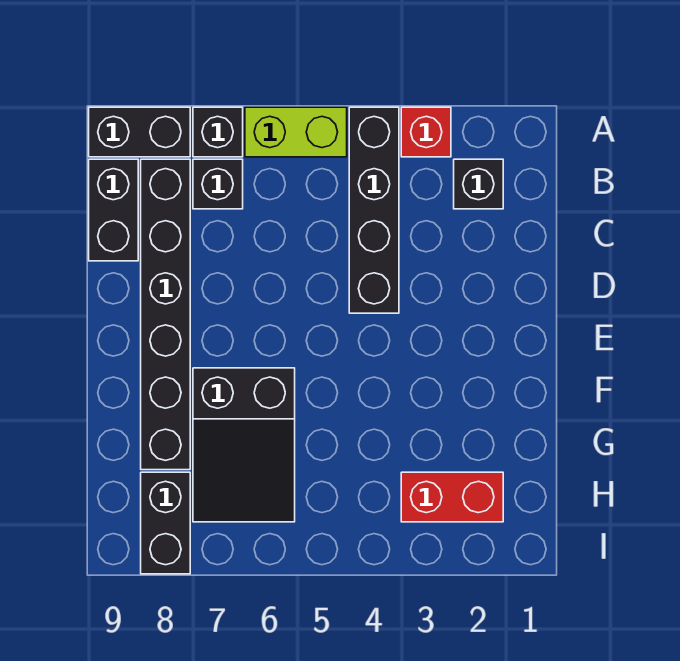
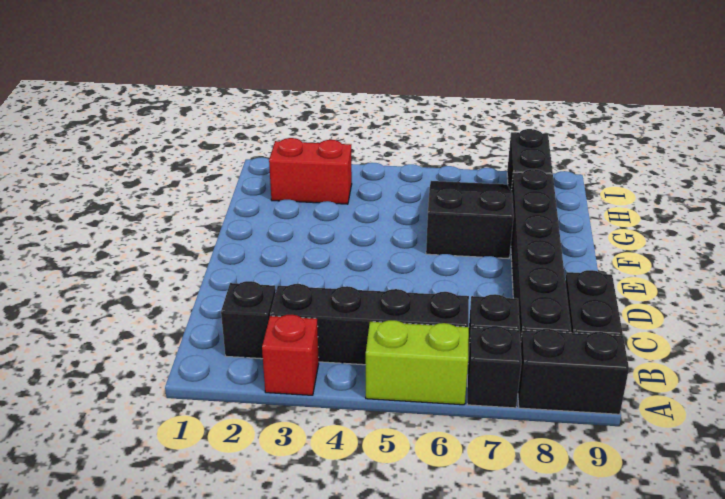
black brick A4:D4 level 1 -> black brick B3:B6 level 1

